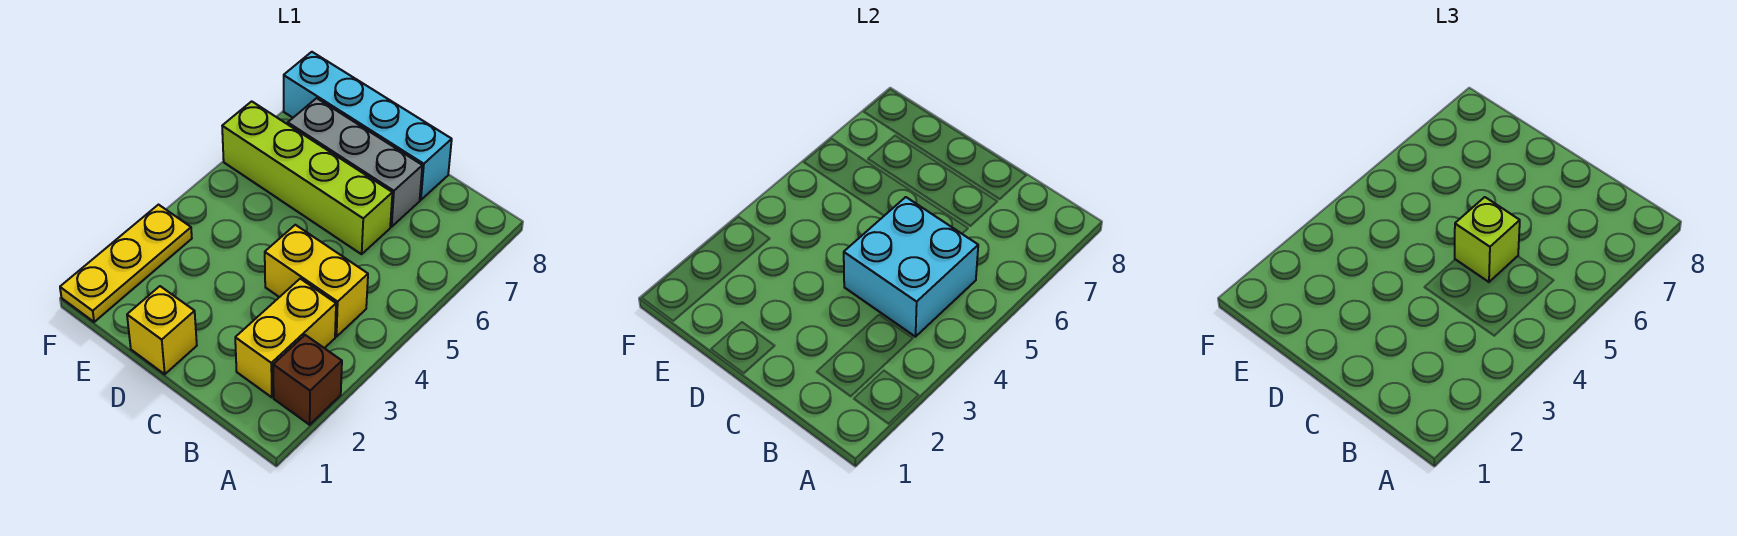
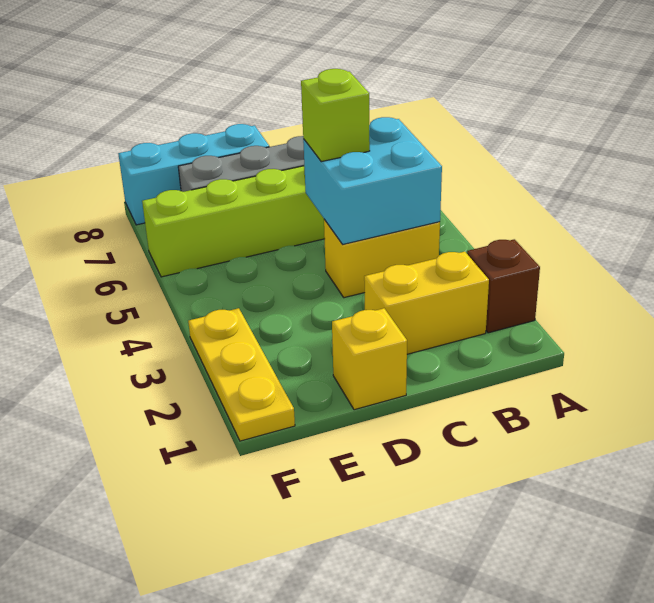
yellow brick B2:B3 level 1 -> yellow brick B2:C2 level 1
cyan brick C8:F8 level 1 -> cyan brick D8:F8 level 1

